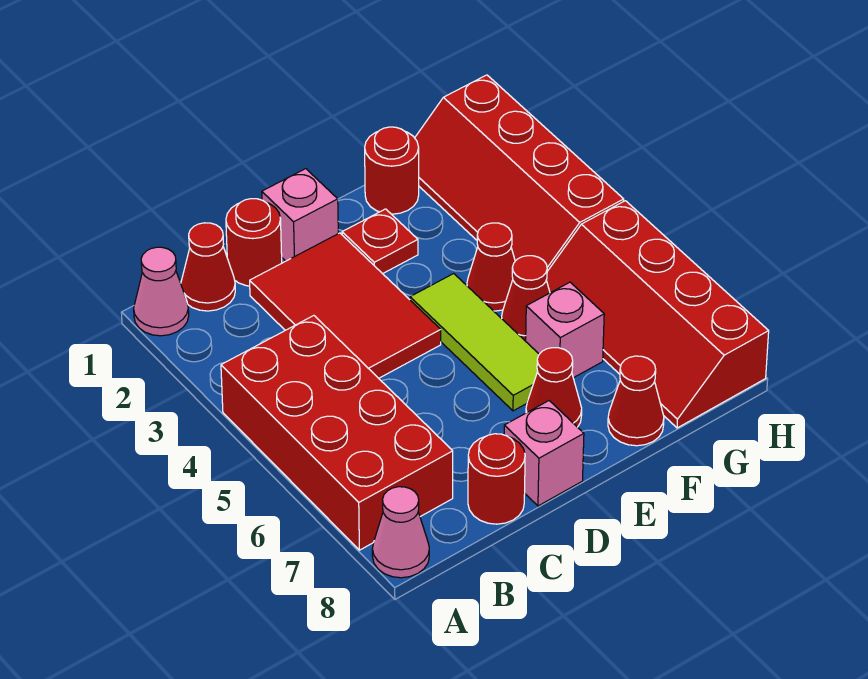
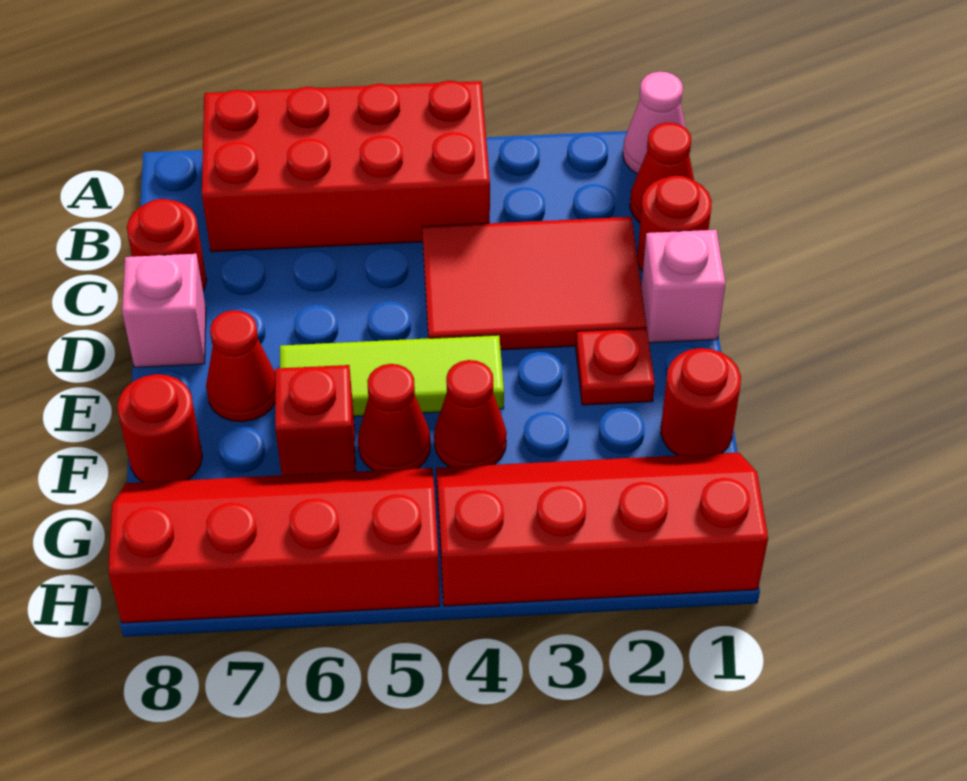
pink cone A8 level 1 -> none
pink brick F6 level 1 -> red brick F6 level 1
red cone F8 level 1 -> red round brick F8 level 1

